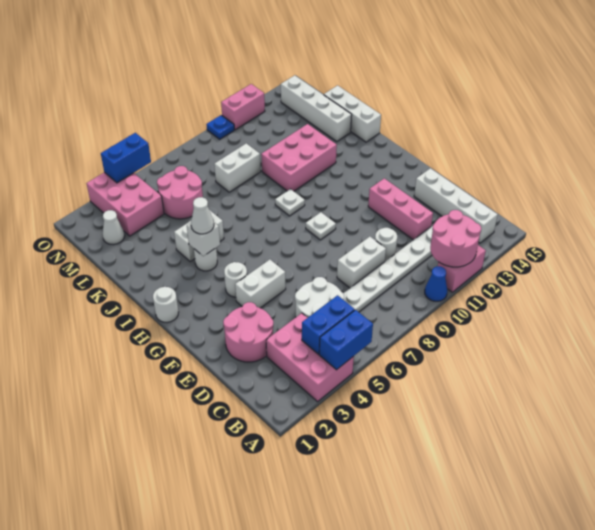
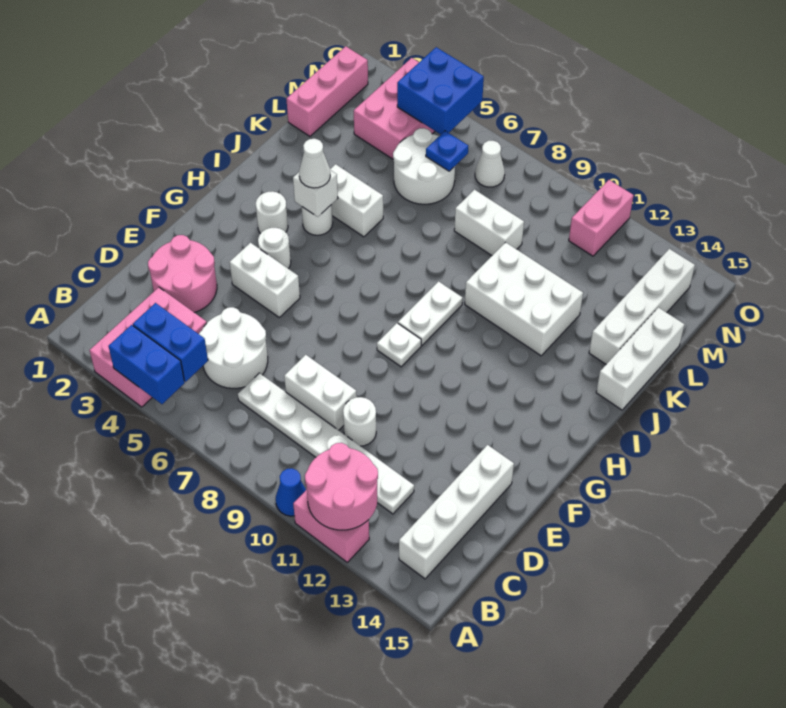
pink brick D12:F12 level 1 -> pink brick L1:N1 level 1
white round brick H1 level 1 -> white round brick H3 level 1
white plate I9 level 1 -> white plate H9:I9 level 1
pink brick J10:K12 level 1 -> white brick J10:K12 level 1
pink round brick L5:M6 level 1 -> white round brick L5:M6 level 1
white cone M2 level 1 -> white cone N7 level 1
blue brick O4:O5 level 2 -> blue brick N4:O5 level 2
blue plate O10 level 1 -> blue plate M6 level 2
pink brick O11:O12 level 1 -> pink brick N11:O11 level 1

